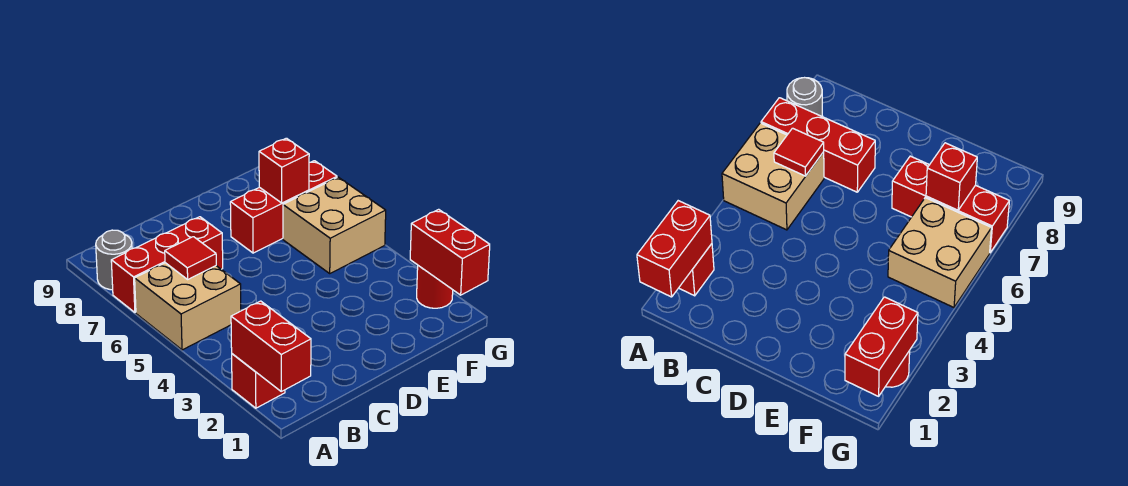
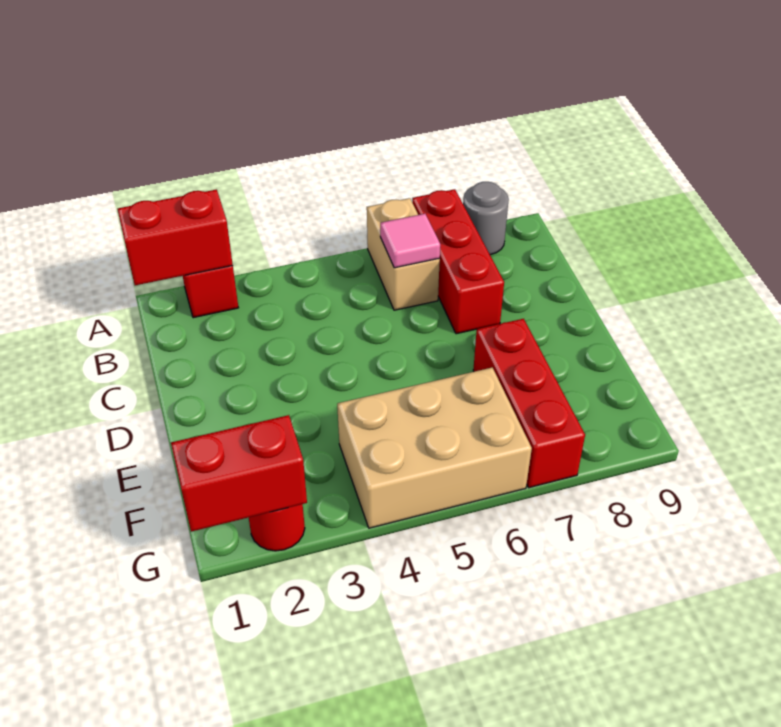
tan brick A5:B6 level 1 -> tan brick A6:B6 level 1
red tile B6 level 2 -> pink tile B6 level 2
tan brick F5:G6 level 1 -> tan brick F4:G6 level 1
red brick F7 level 2 -> none

